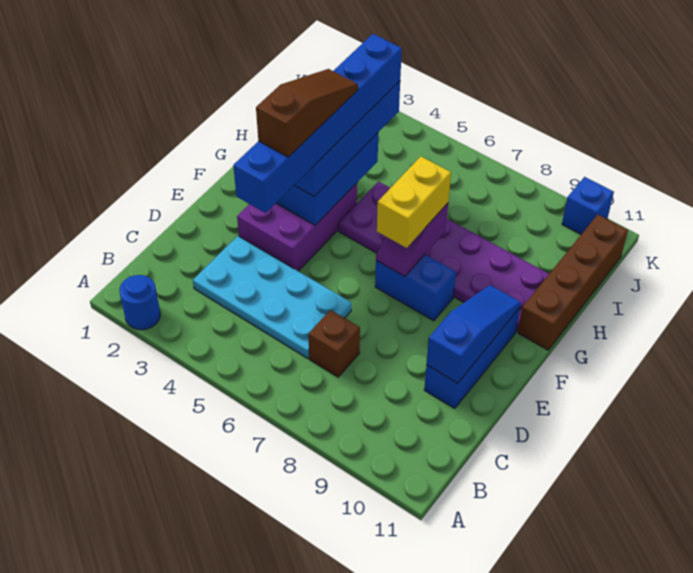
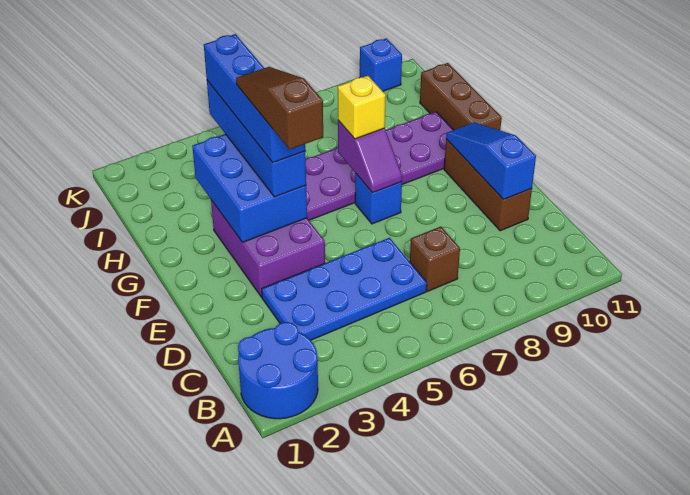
blue round brick A2 level 1 -> blue round brick A1:B2 level 1
cyan plate C3:D6 level 1 -> blue plate C3:D6 level 1
blue brick D4:I4 level 4 -> blue brick F4:I4 level 4
blue brick D10:F10 level 1 -> brown brick D10:F10 level 1
blue brick F7:F8 level 1 -> blue brick F7 level 1
yellow brick F7:G7 level 3 -> yellow brick G7 level 3
brown brick G11:J11 level 1 -> brown brick G11:I11 level 1

